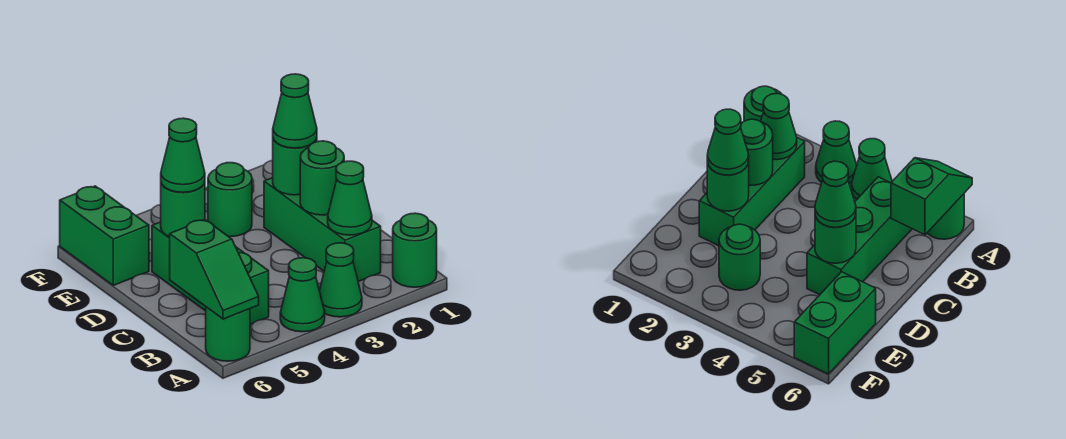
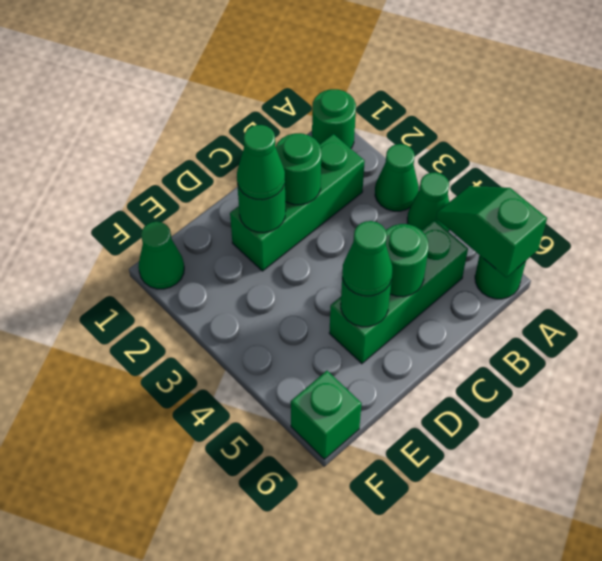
green slope A6:B6 level 2 top B -> green slope A5:A6 level 2 top 6
green cone B2 level 2 -> green cone F1 level 1
green round brick E3 level 1 -> green round brick C5 level 2
green brick E6:F6 level 1 -> green brick F6 level 1

